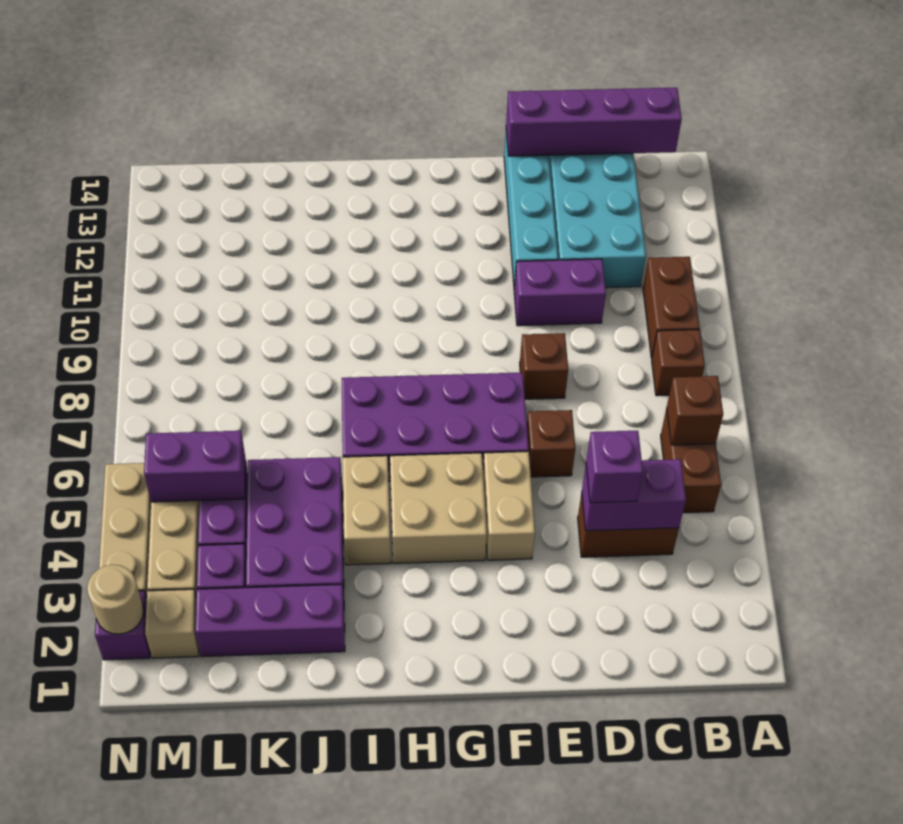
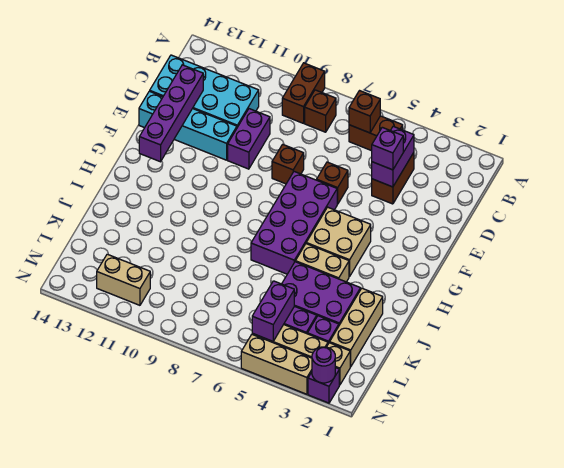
brown brick B9:B10 level 1 -> brown brick A9:B9 level 1
purple brick B14:E14 level 2 -> purple brick D13:G13 level 2
tan brick F4:F5 level 1 -> tan brick M11:M12 level 1
purple brick J2:L2 level 1 -> tan brick J2:L2 level 1
tan round brick N2 level 2 -> purple round brick N2 level 2

